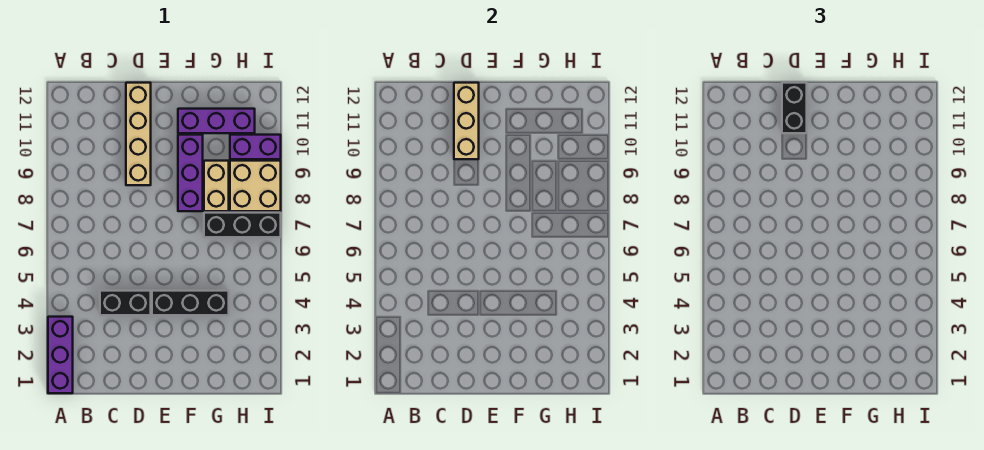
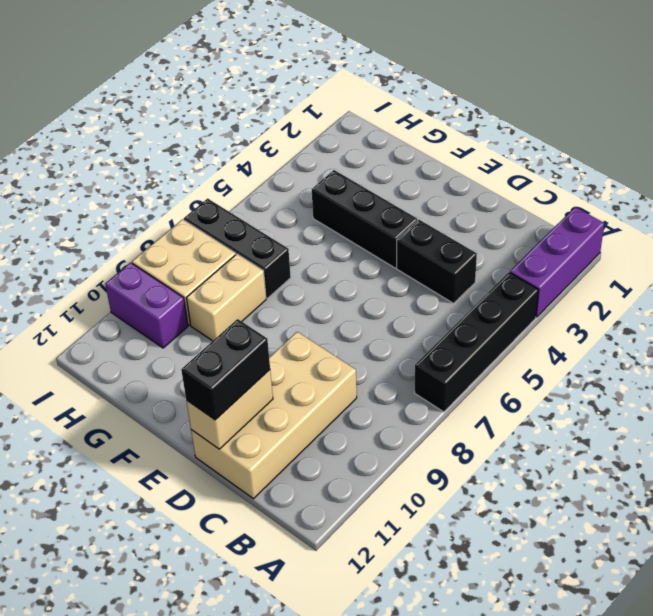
none -> black brick A4:A7 level 1
tan brick D9:D12 level 1 -> tan brick C9:D12 level 1
tan brick D10:D12 level 2 -> tan brick D11:D12 level 2
purple brick F8:F10 level 1 -> none
purple brick F11:H11 level 1 -> none

